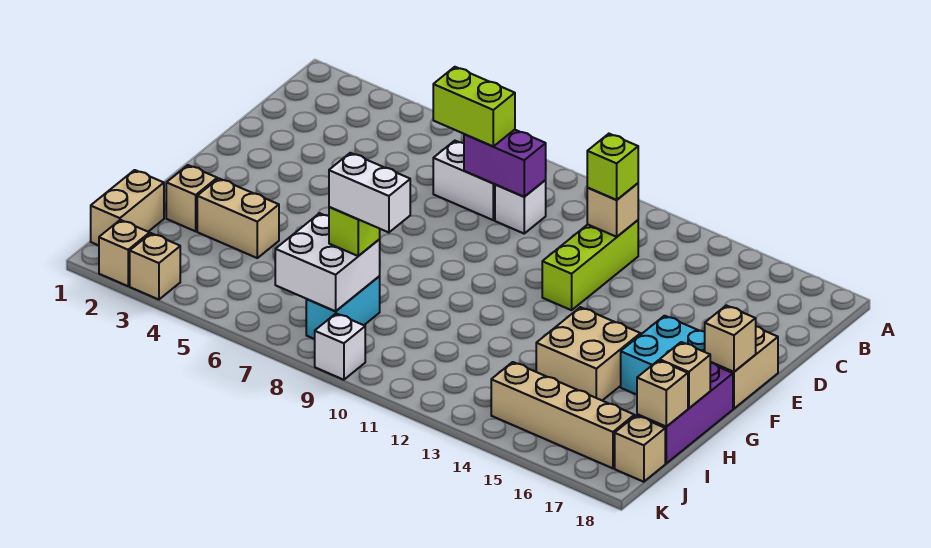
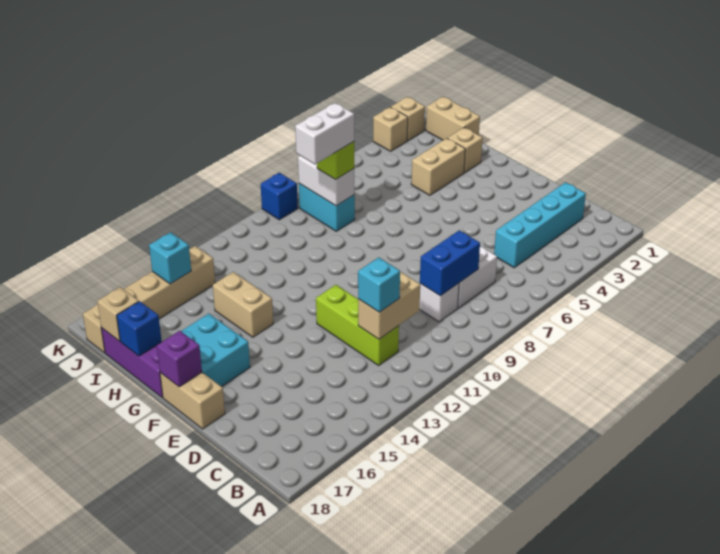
none -> cyan brick C2:C5 level 1
lime brick C7:C8 level 3 -> none
purple brick C8:C9 level 2 -> blue brick C8:C9 level 2
tan brick C12 level 2 -> tan brick C11:C12 level 2
lime brick C12 level 3 -> cyan brick C12 level 3
tan brick F18 level 2 -> purple brick F18 level 2
tan brick G14:H15 level 1 -> tan brick G14:H14 level 1
tan brick H18 level 2 -> blue brick H18 level 2
white brick I7:J8 level 2 -> white brick I8:J8 level 2
none -> cyan brick J15 level 2
white brick K9 level 1 -> blue brick K9 level 1

